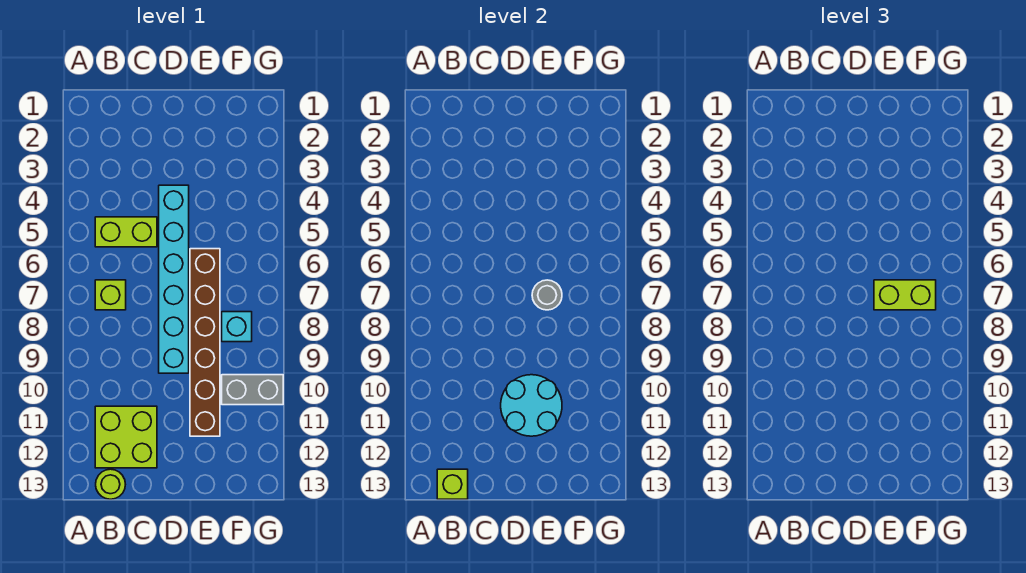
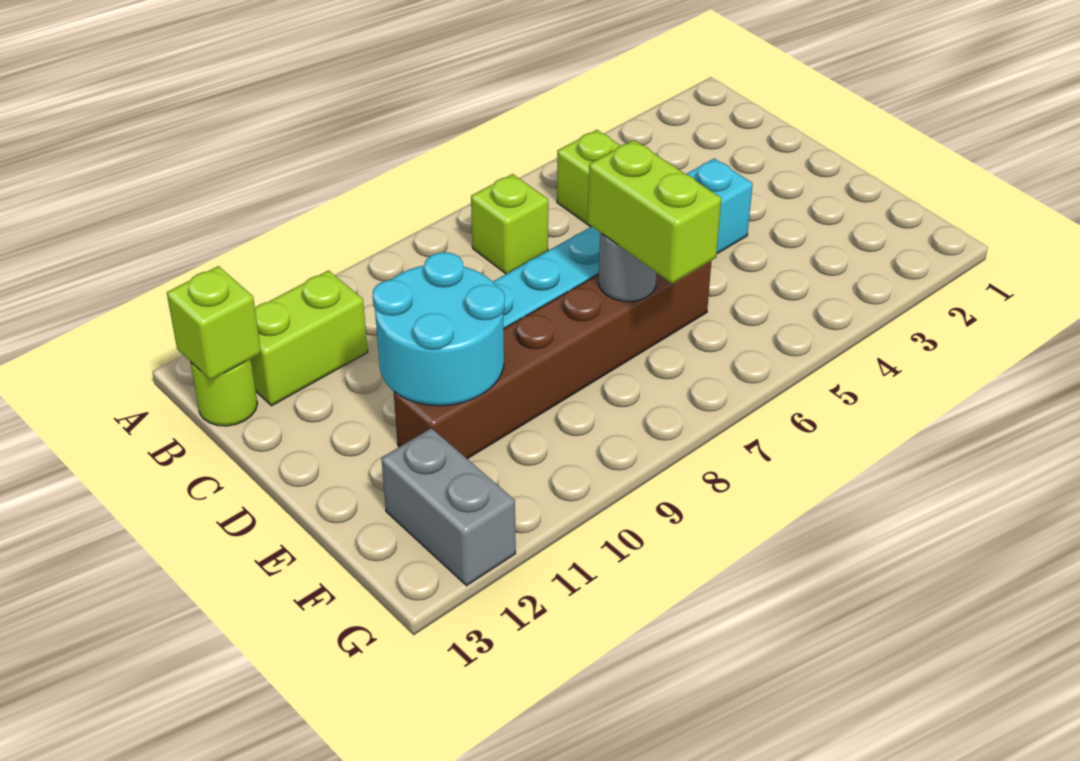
lime brick B11:C12 level 1 -> lime brick B11:B12 level 1
cyan brick F8 level 1 -> none
grey brick F10:G10 level 1 -> grey brick F12:G12 level 1

